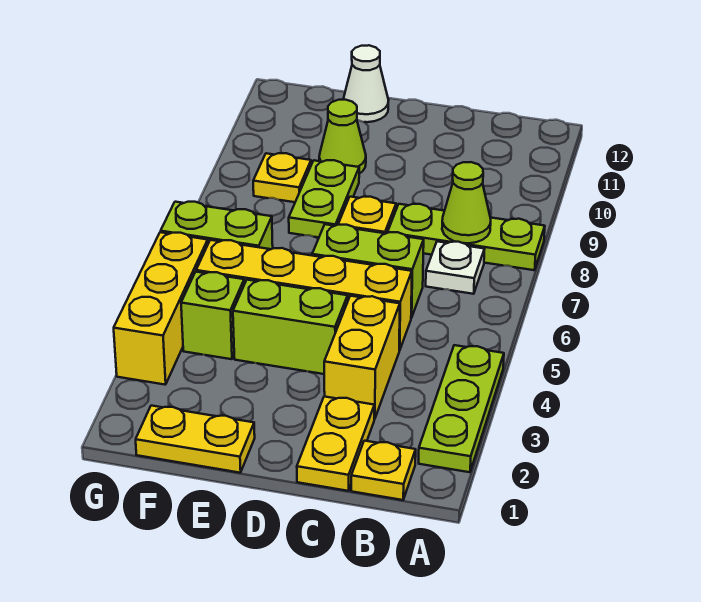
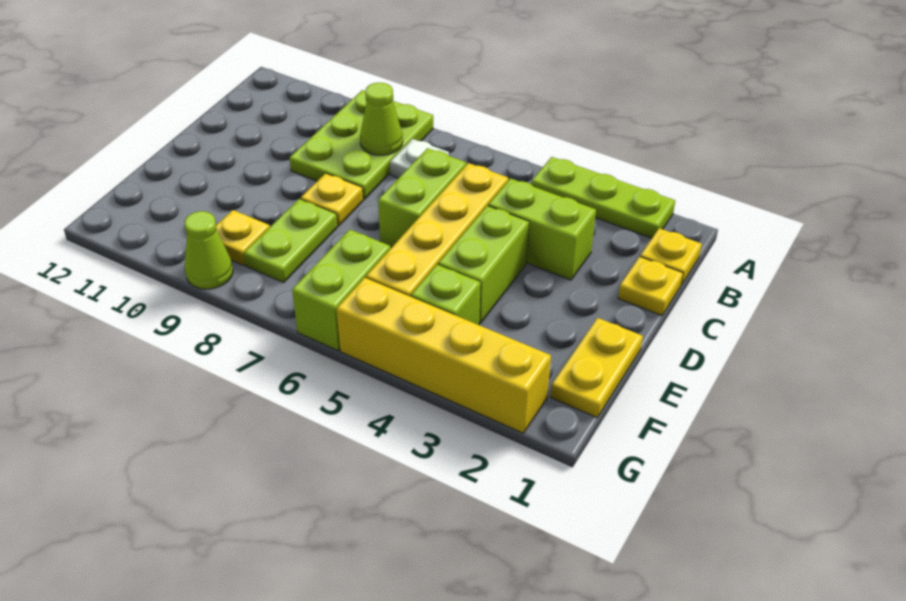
lime plate A8:C8 level 1 -> lime plate A8:C9 level 1
yellow plate C1:C2 level 1 -> yellow plate C1 level 1
yellow brick C3:C4 level 1 -> lime brick C3:C4 level 1
lime plate E8:E9 level 1 -> lime plate E8:F8 level 1
lime cone E10 level 1 -> lime cone G9 level 1
white cone E12 level 1 -> none
yellow brick G3:G5 level 1 -> yellow brick G2:G5 level 1

